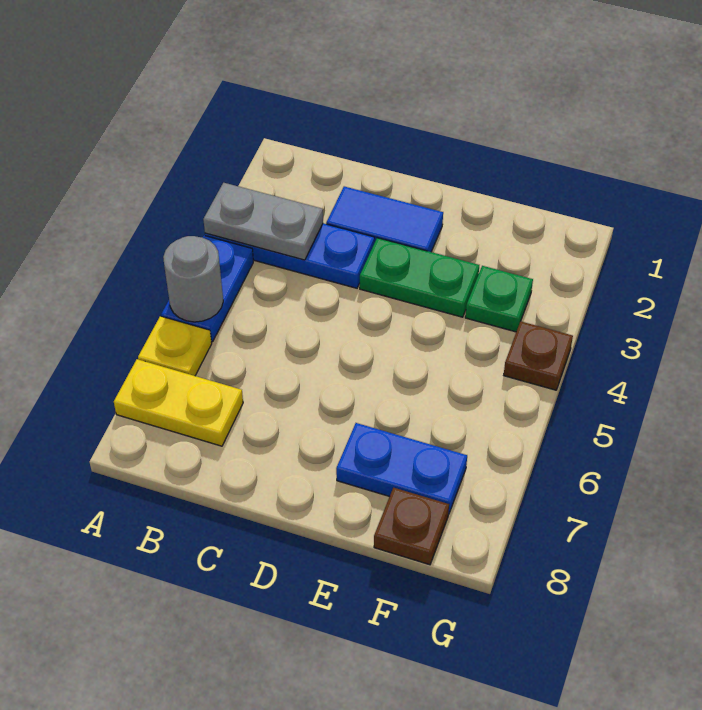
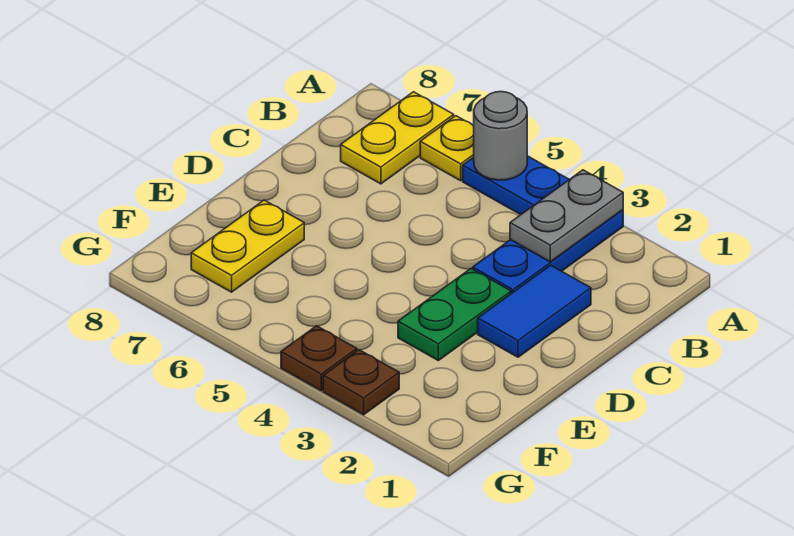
blue plate E7:F7 level 1 -> yellow plate E7:F7 level 1
green plate F3 level 1 -> none
brown plate F8 level 1 -> brown plate G3 level 1

